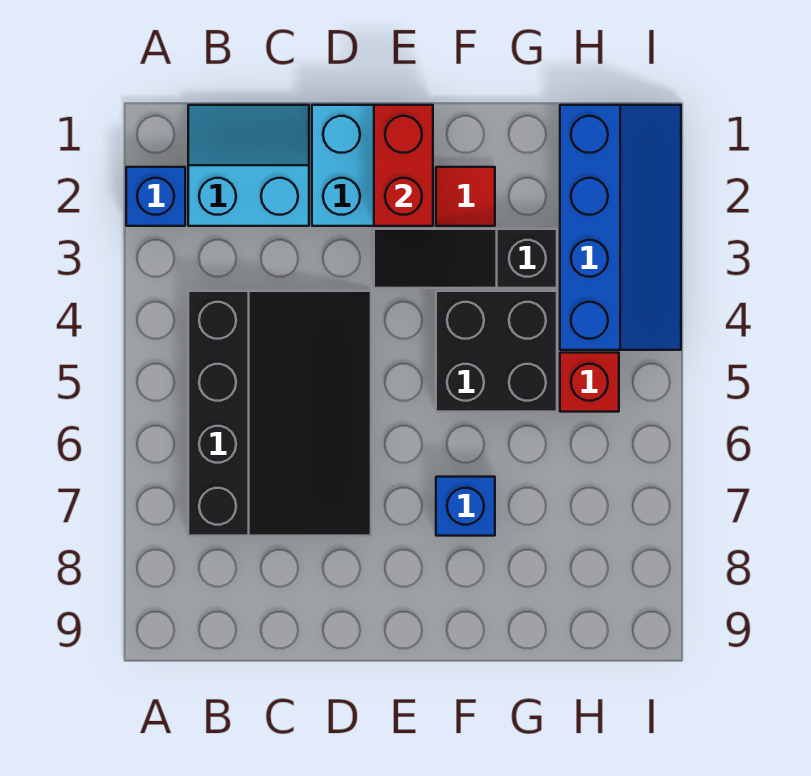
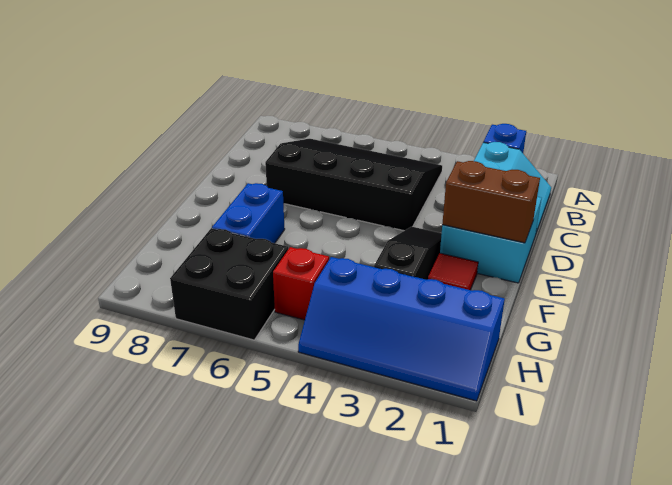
black slope B4:D7 level 1 top B -> black slope B4:D7 level 1 top D
red brick E1:E2 level 2 -> brown brick E1:E2 level 2
black brick F4:G5 level 1 -> black brick H6:I7 level 1
blue brick F7 level 1 -> blue brick F7:G7 level 1

